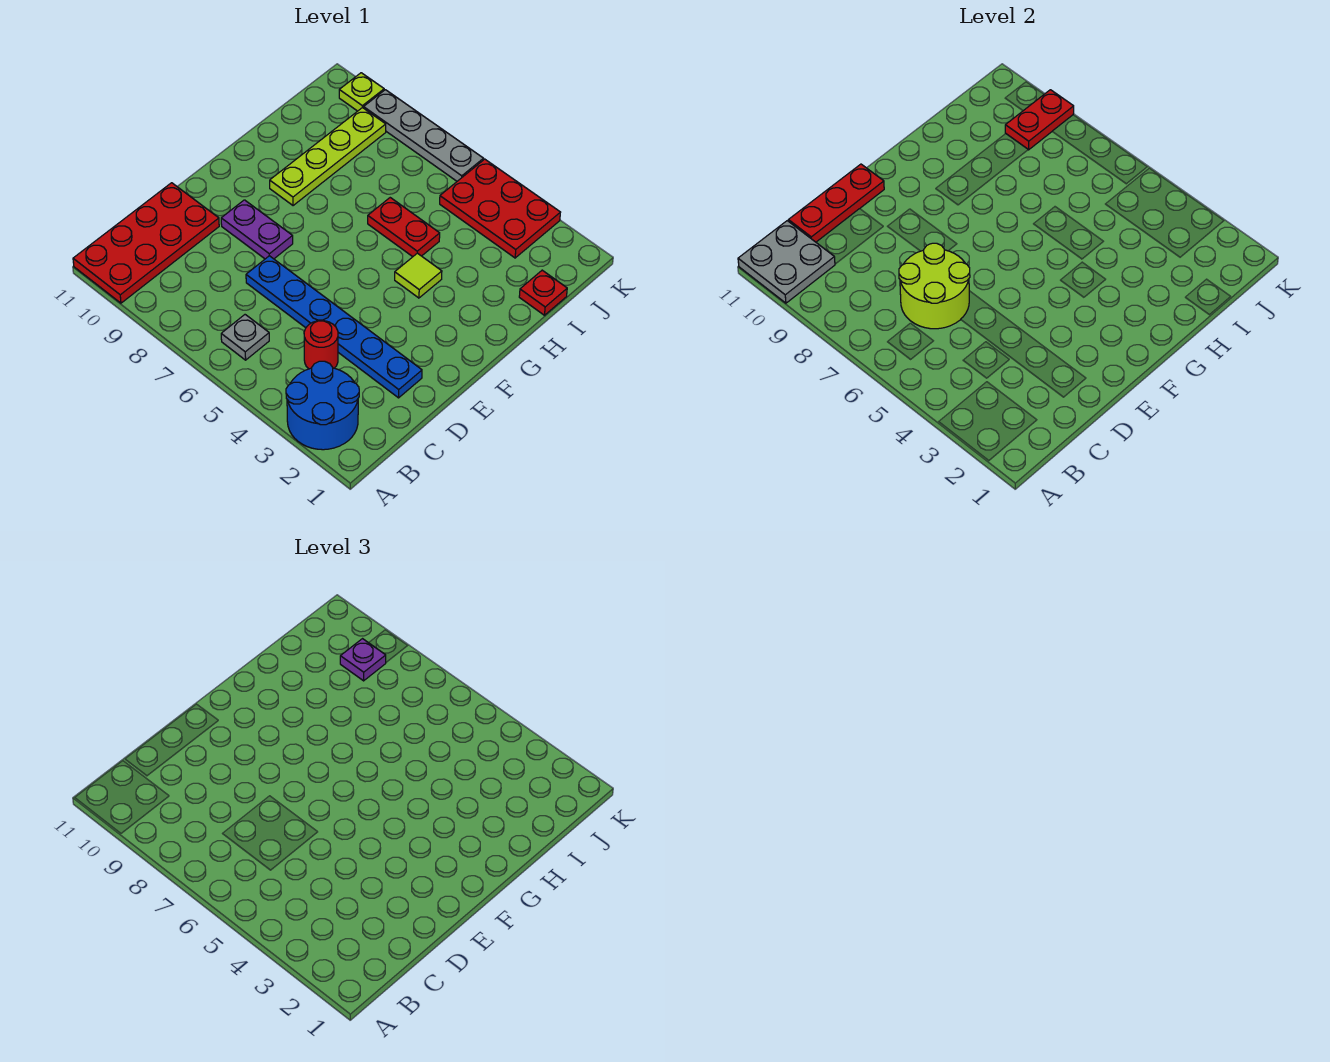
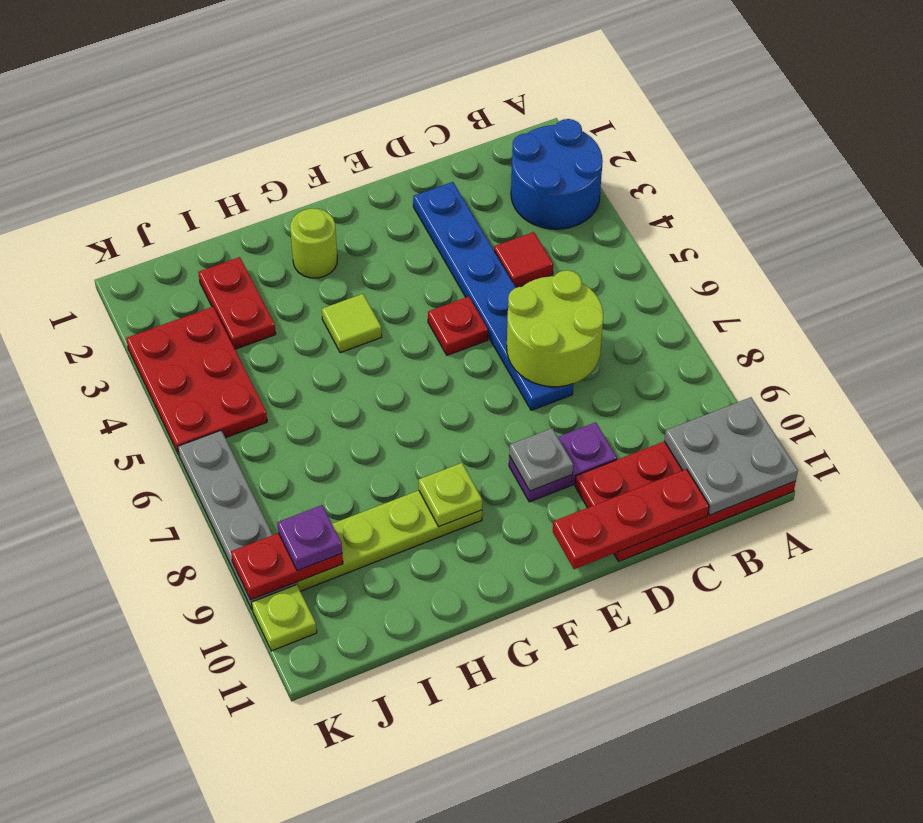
grey plate B6 level 1 -> grey plate E9 level 2
red round brick C4 level 1 -> red tile C4 level 1
purple plate E8:E9 level 1 -> purple plate D9:E9 level 1
none -> lime round brick G2 level 1
none -> lime plate G9 level 2
red plate H5:H6 level 1 -> red plate I2:I3 level 1
red plate I1 level 1 -> red plate E5 level 1

